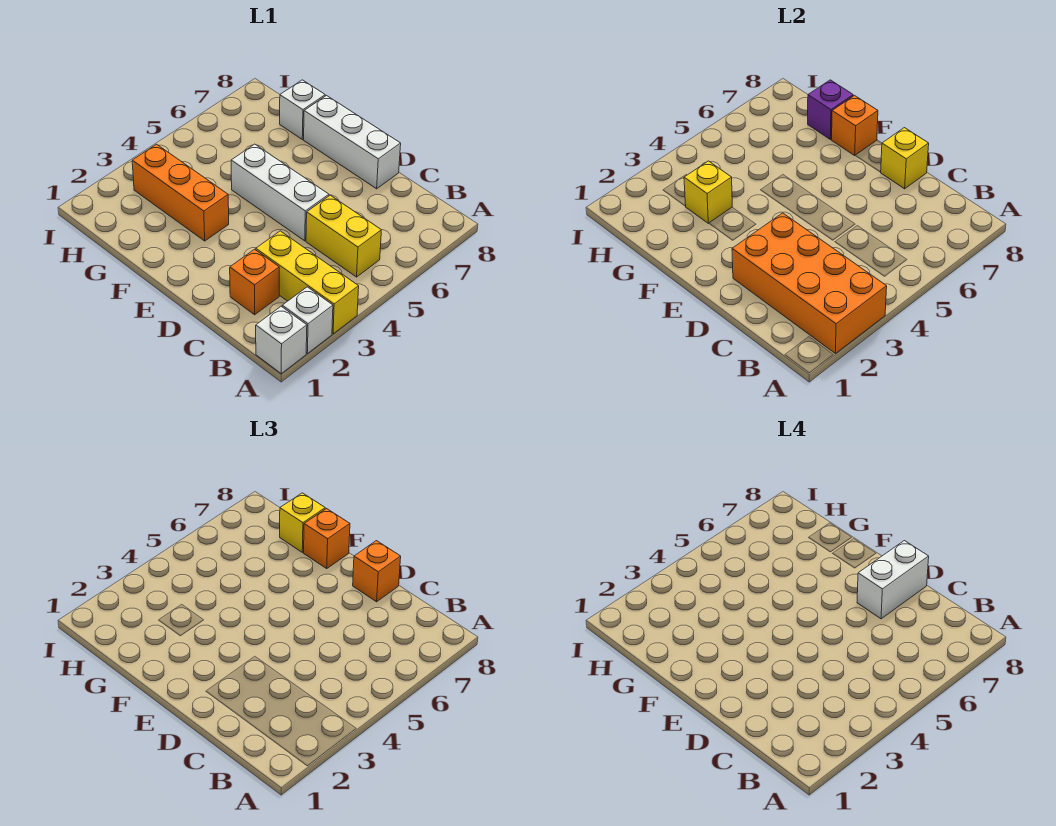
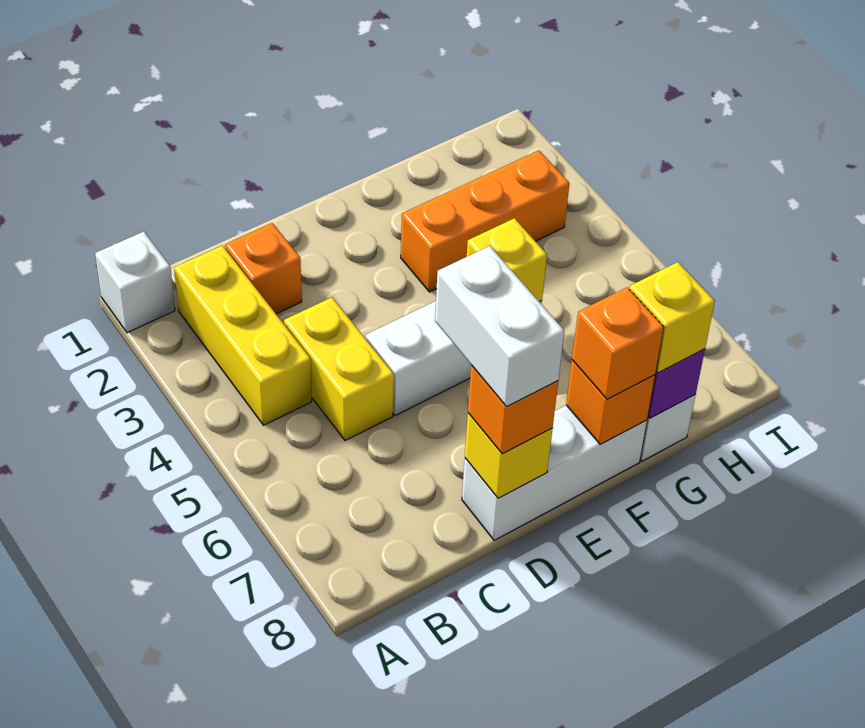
white brick A2 level 1 -> none
orange brick A2:D3 level 2 -> none
yellow brick A3:C3 level 1 -> yellow brick B2:B4 level 1
yellow brick B5:C5 level 1 -> yellow brick C4:C5 level 1
yellow brick G3 level 2 -> yellow brick F5 level 2

